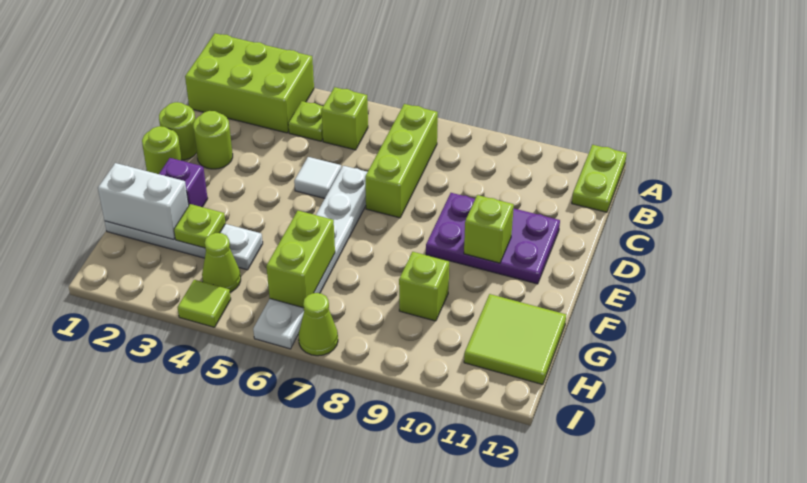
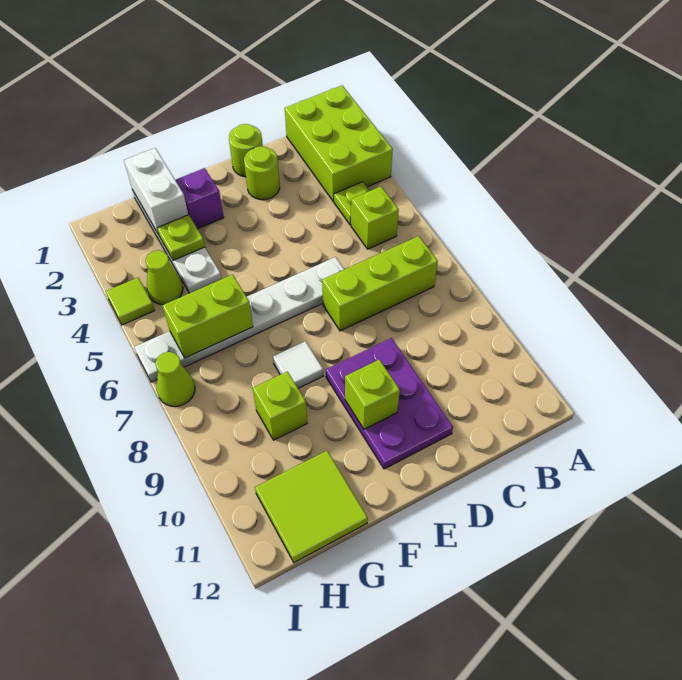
lime plate A12:B12 level 1 -> none
white tile D5 level 1 -> white tile F8 level 1
lime round brick E1 level 1 -> none

